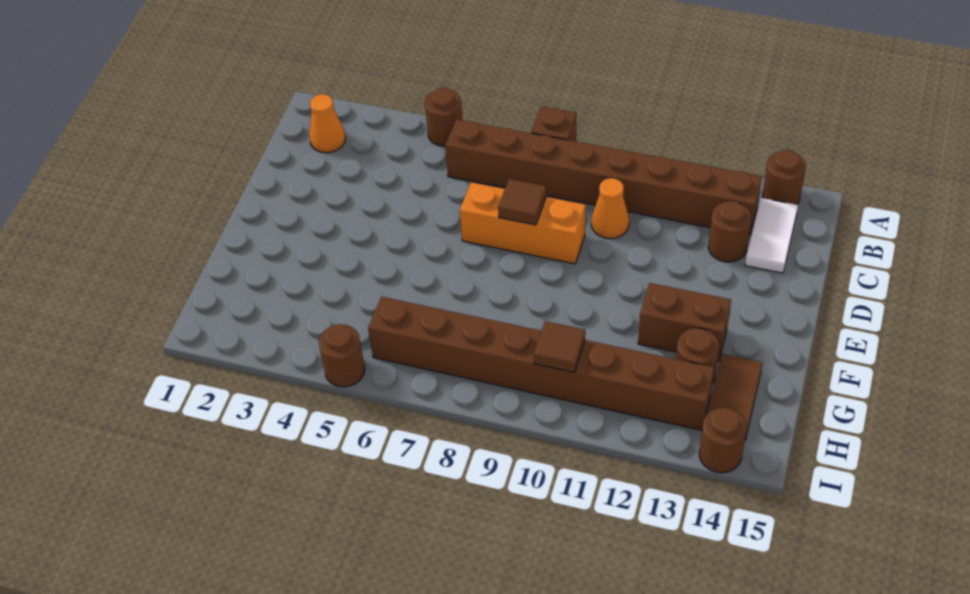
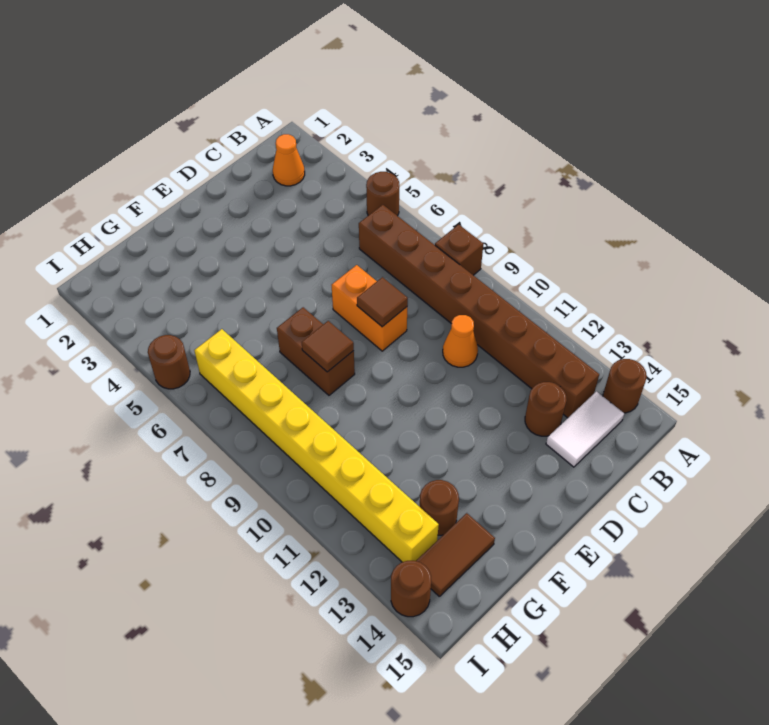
orange brick D7:D9 level 1 -> orange brick D7:D8 level 1
brown brick F12:F13 level 1 -> brown brick F7:F8 level 1
brown brick H6:H13 level 1 -> yellow brick H6:H13 level 1
brown tile H10 level 2 -> brown tile F8 level 2

